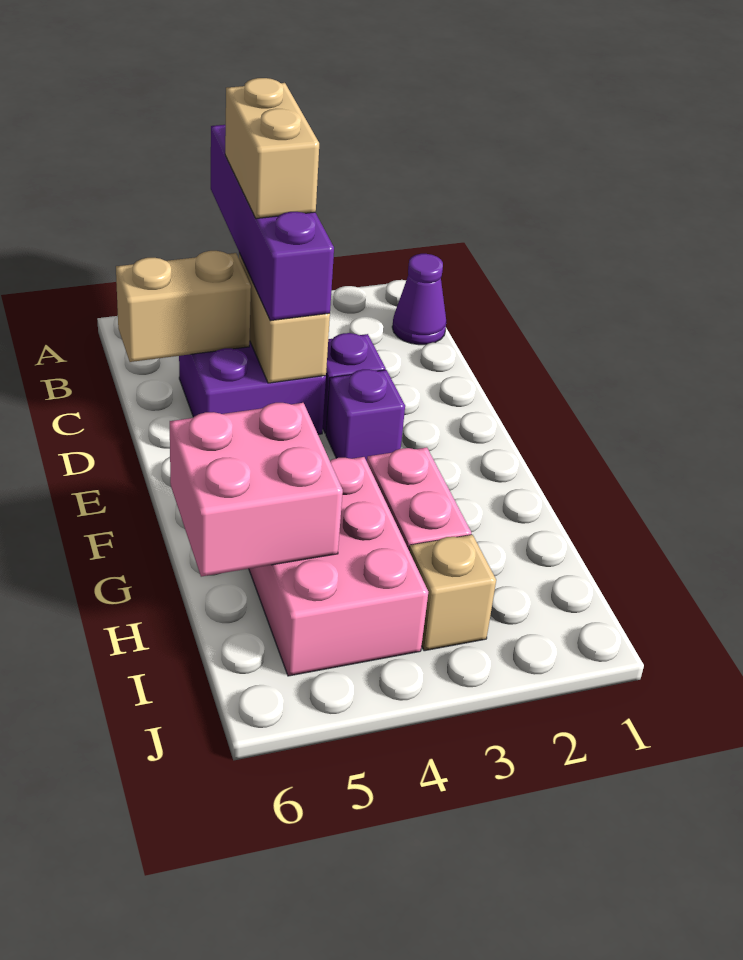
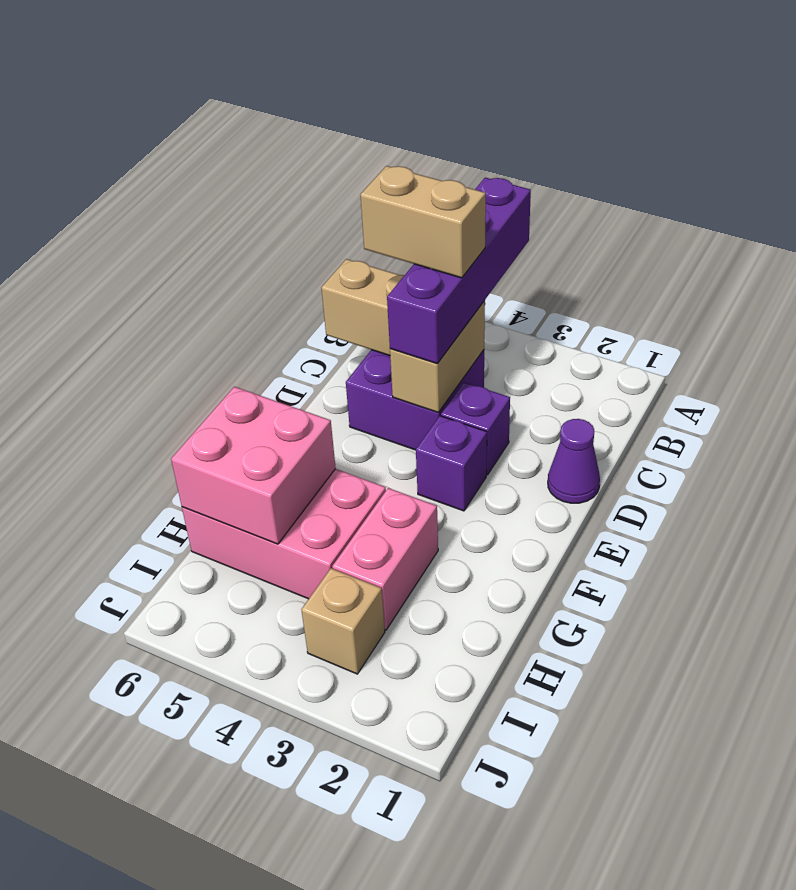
purple cone B1 level 1 -> purple cone D1 level 1
tan brick B4:C4 level 4 -> tan brick C4:C5 level 4
pink brick G4:I5 level 1 -> pink brick G4:H6 level 1

